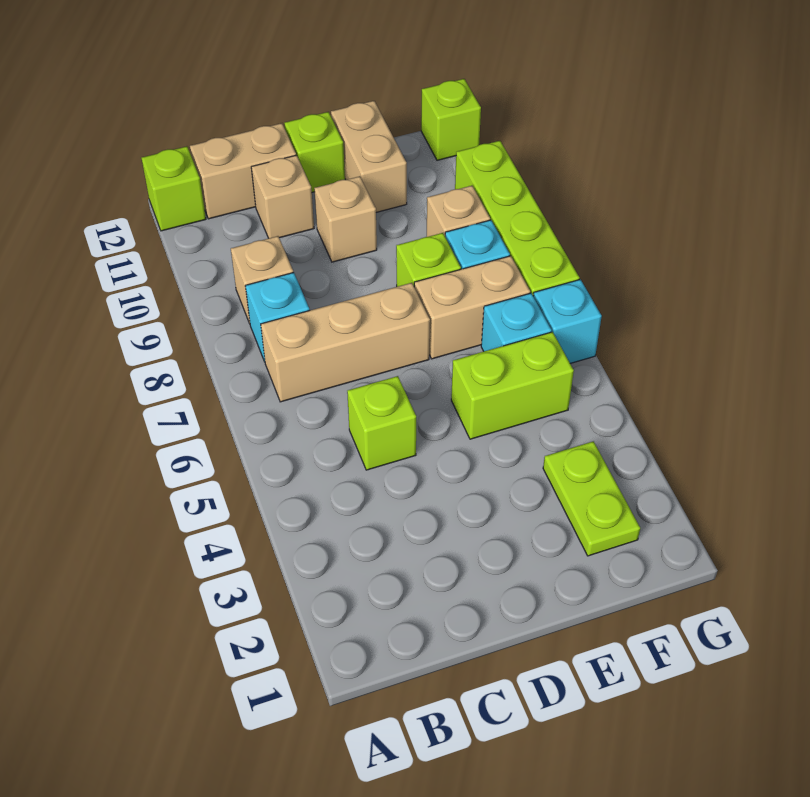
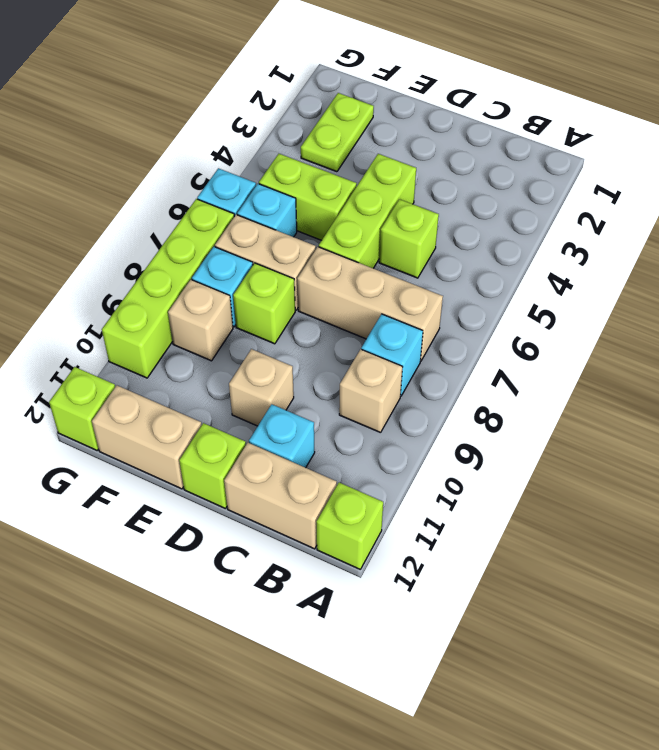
tan brick C11 level 1 -> cyan brick C11 level 1
none -> lime brick D4:D6 level 1
tan brick E11:E12 level 1 -> tan brick E12:F12 level 1

